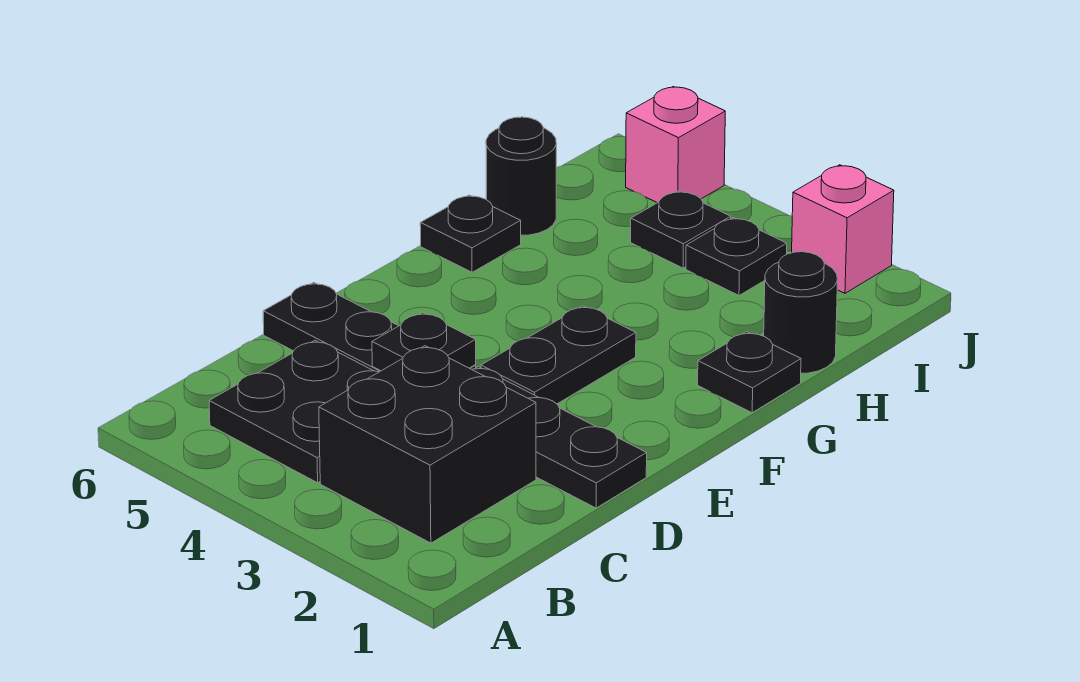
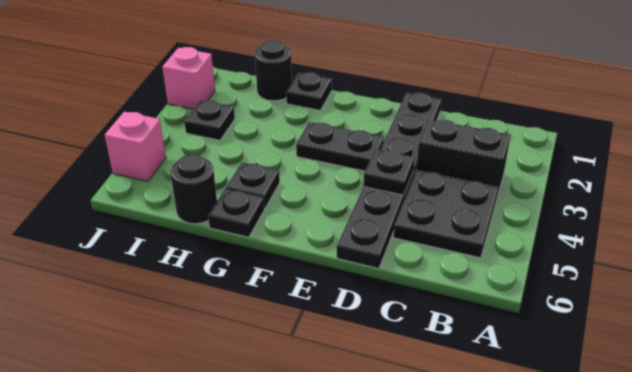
black brick B2:C3 level 1 -> black brick B3:C3 level 1
black plate I4 level 1 -> black plate G5 level 1

